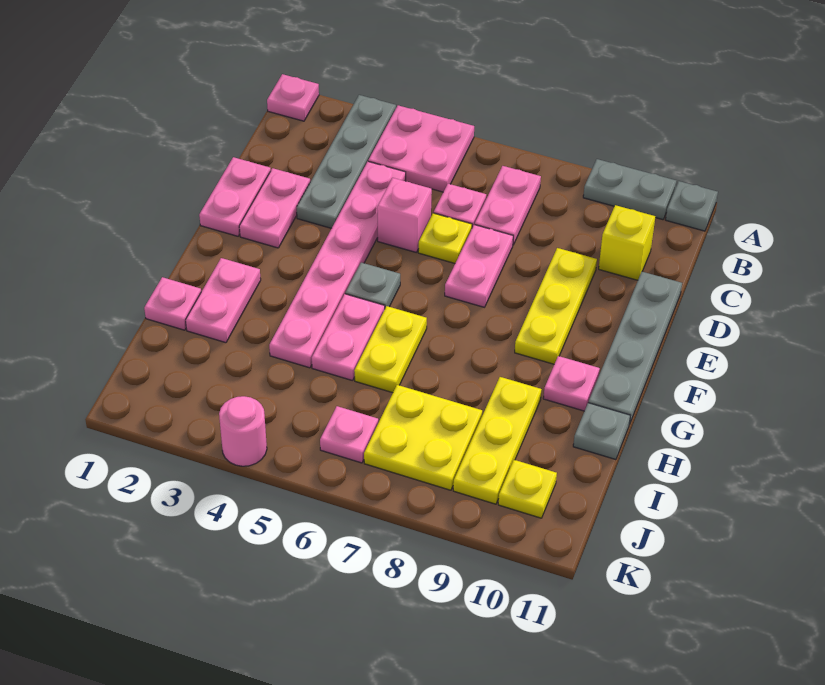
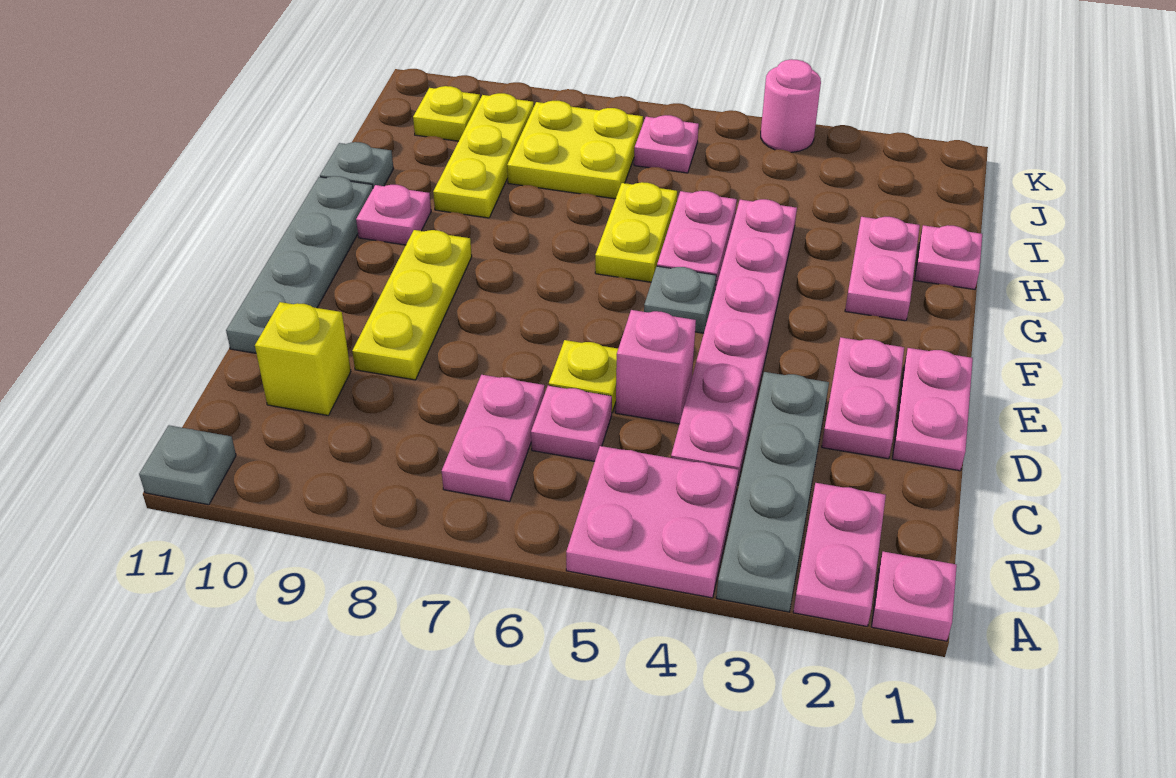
grey plate A9:A10 level 1 -> none
pink plate D7:E7 level 1 -> pink plate A2:B2 level 1

